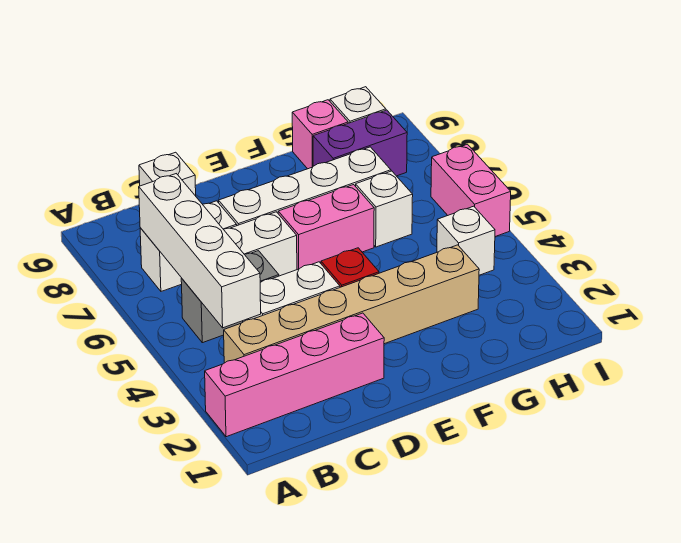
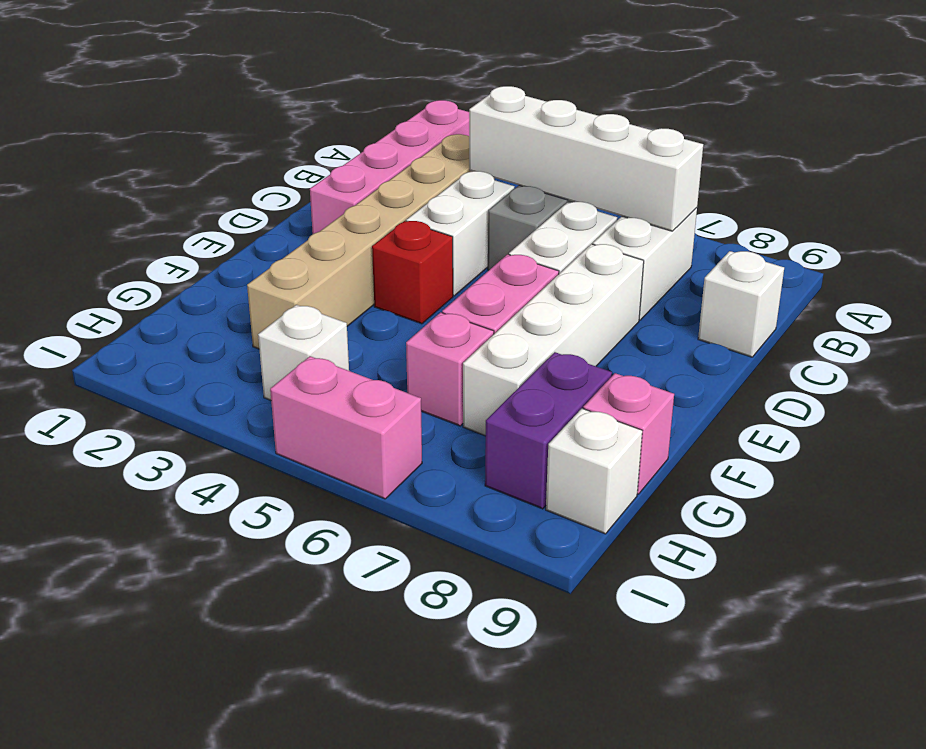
white brick G6 level 1 -> pink brick G6 level 1

